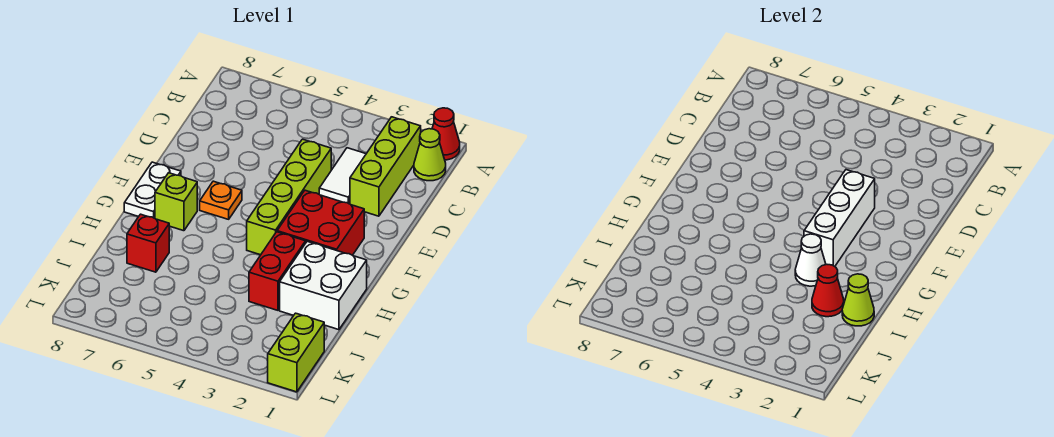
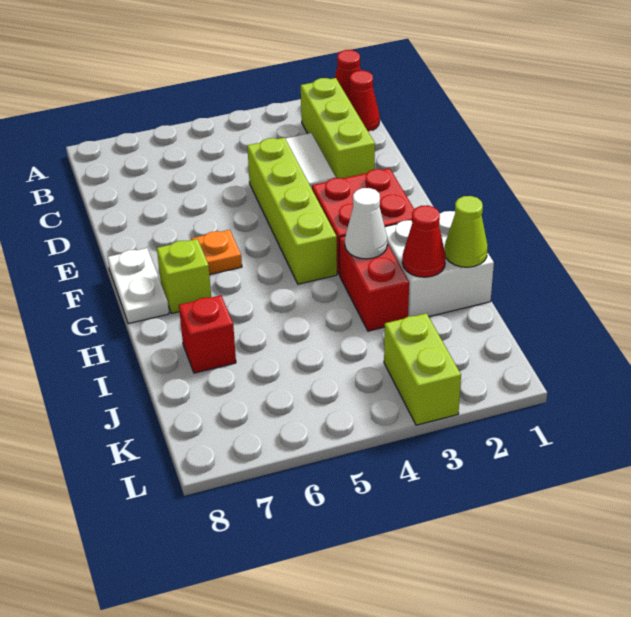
lime cone B1 level 1 -> red cone B1 level 1
white brick E3:G3 level 2 -> none
lime brick K1:L1 level 1 -> lime brick K3:L3 level 1

